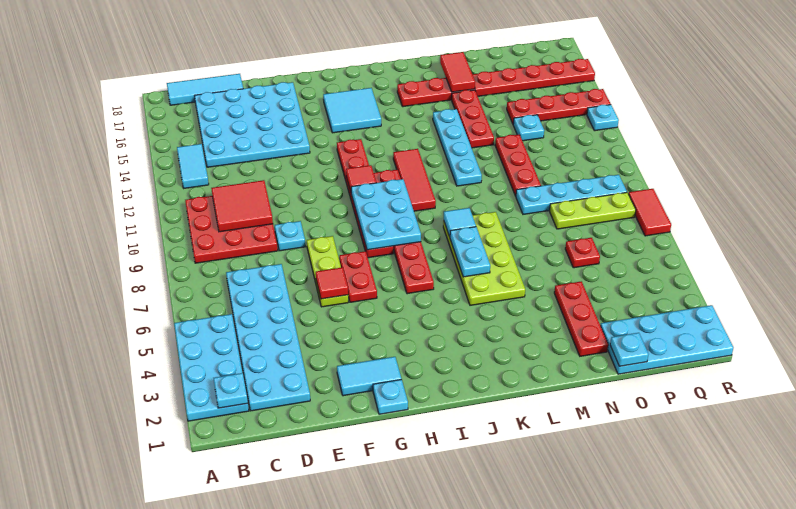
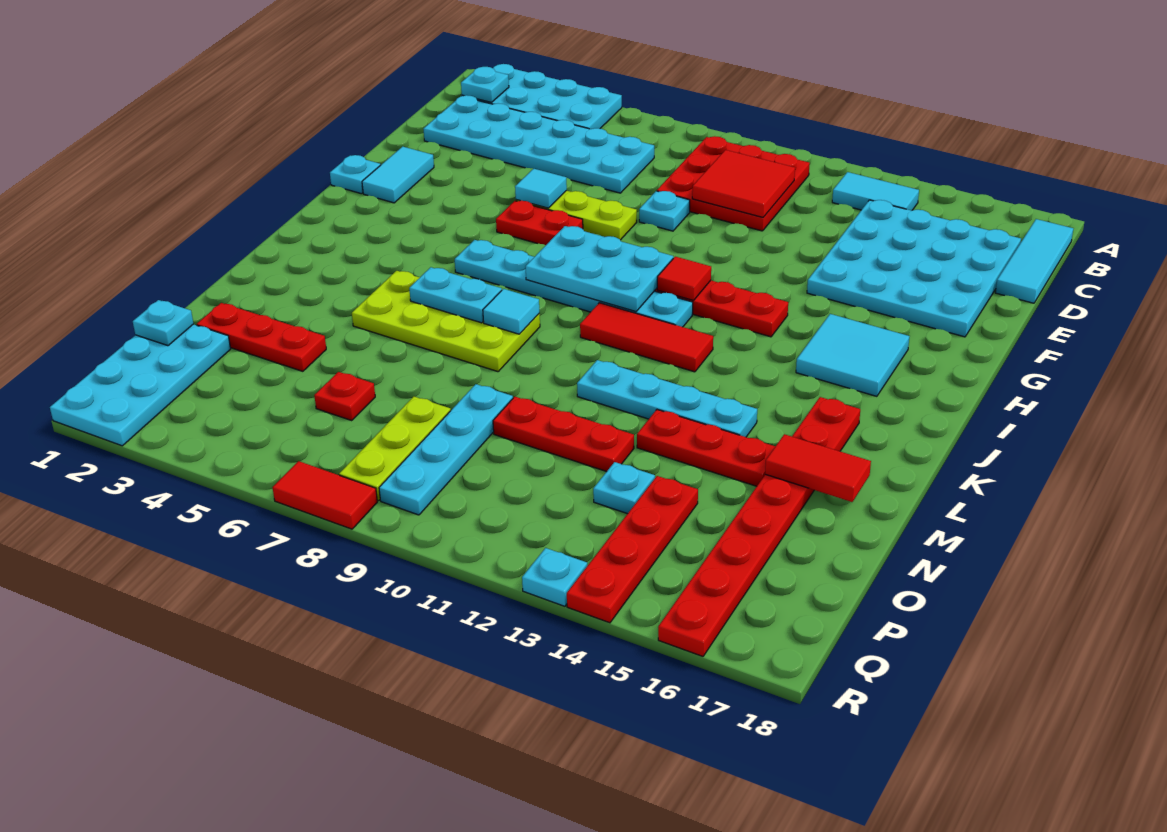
red tile F6 level 2 -> cyan tile F6 level 2
red plate I6:I11 level 1 -> cyan plate I6:I11 level 1

